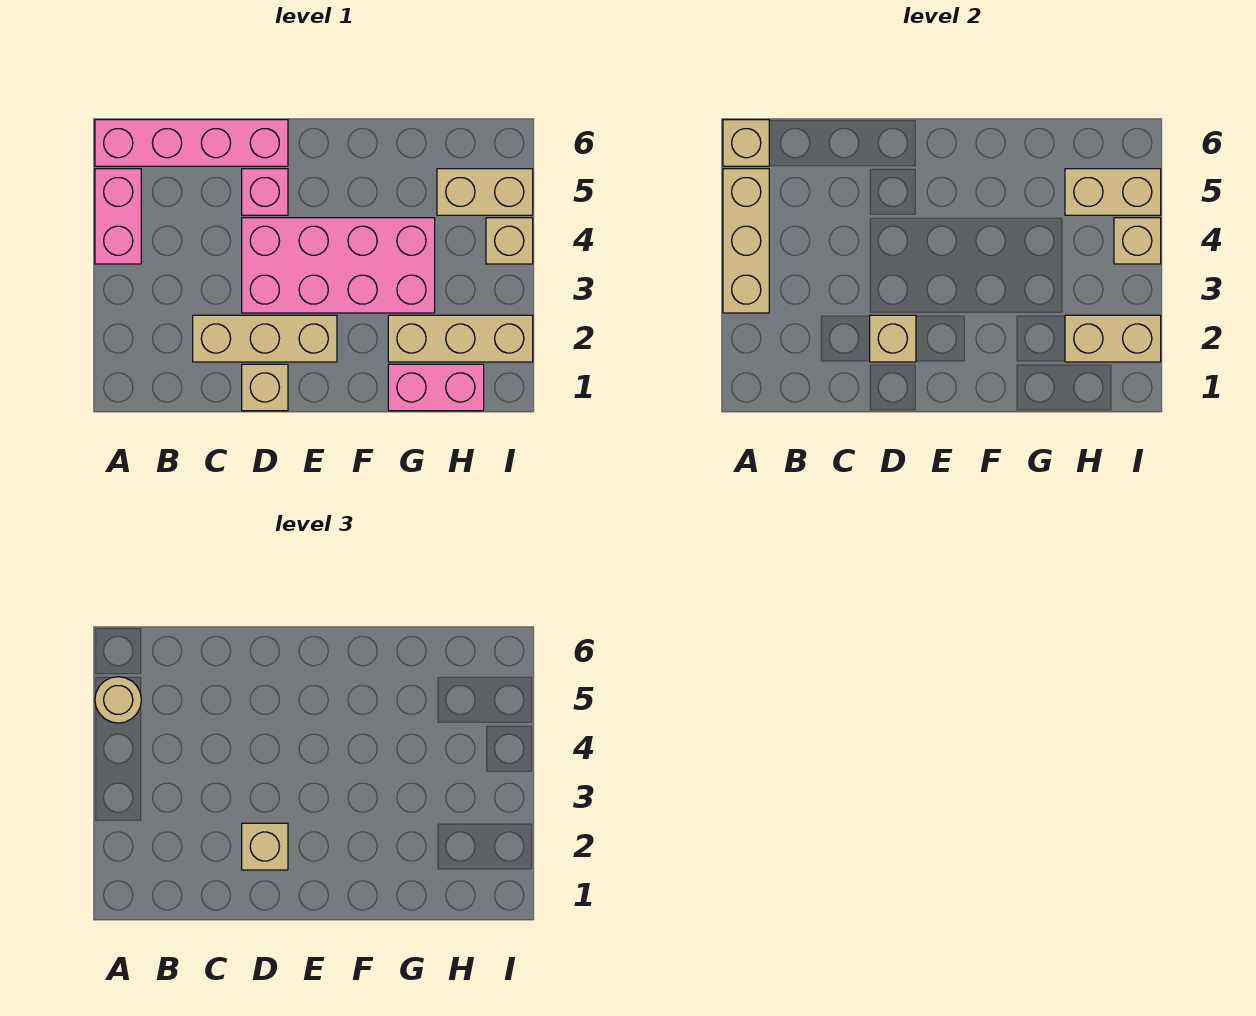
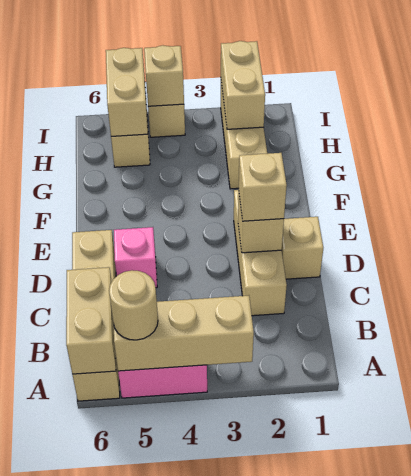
pink brick A6:D6 level 1 -> tan brick A6:D6 level 1
tan brick A6 level 2 -> tan brick A6:B6 level 2
pink brick D3:G4 level 1 -> none
pink brick G1:H1 level 1 -> none

